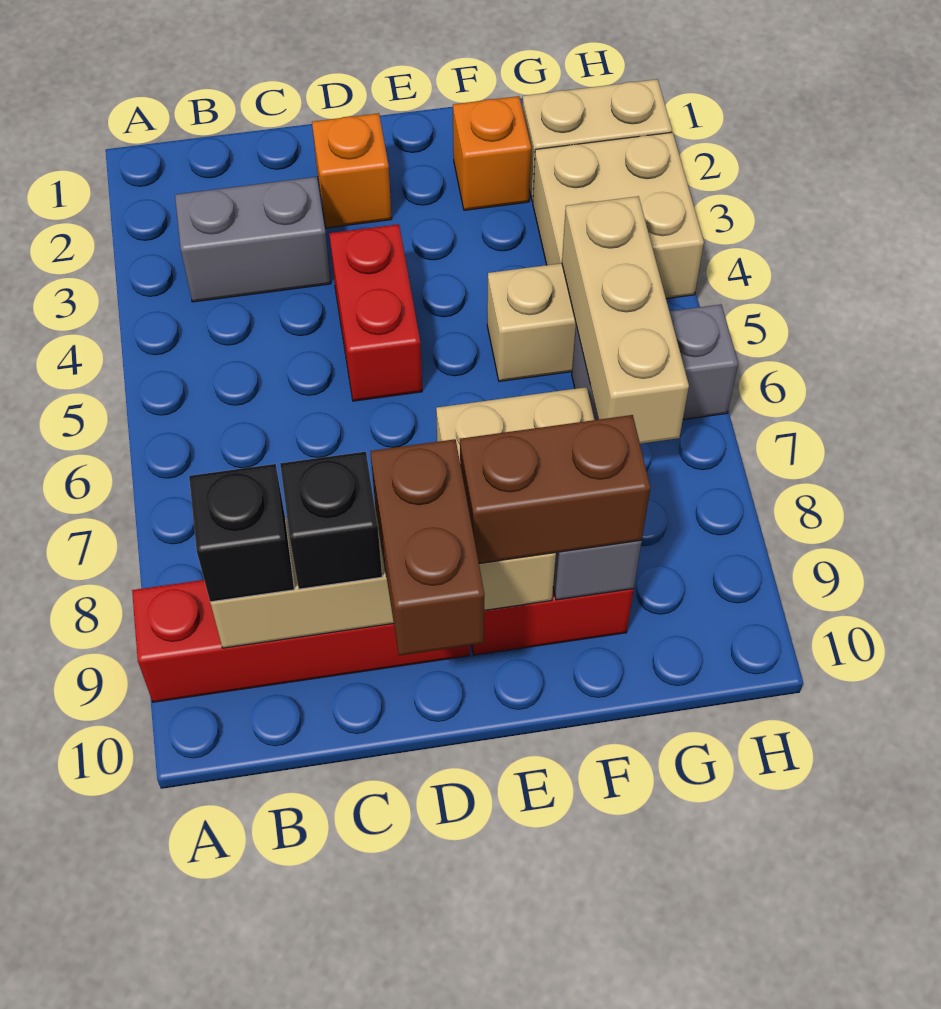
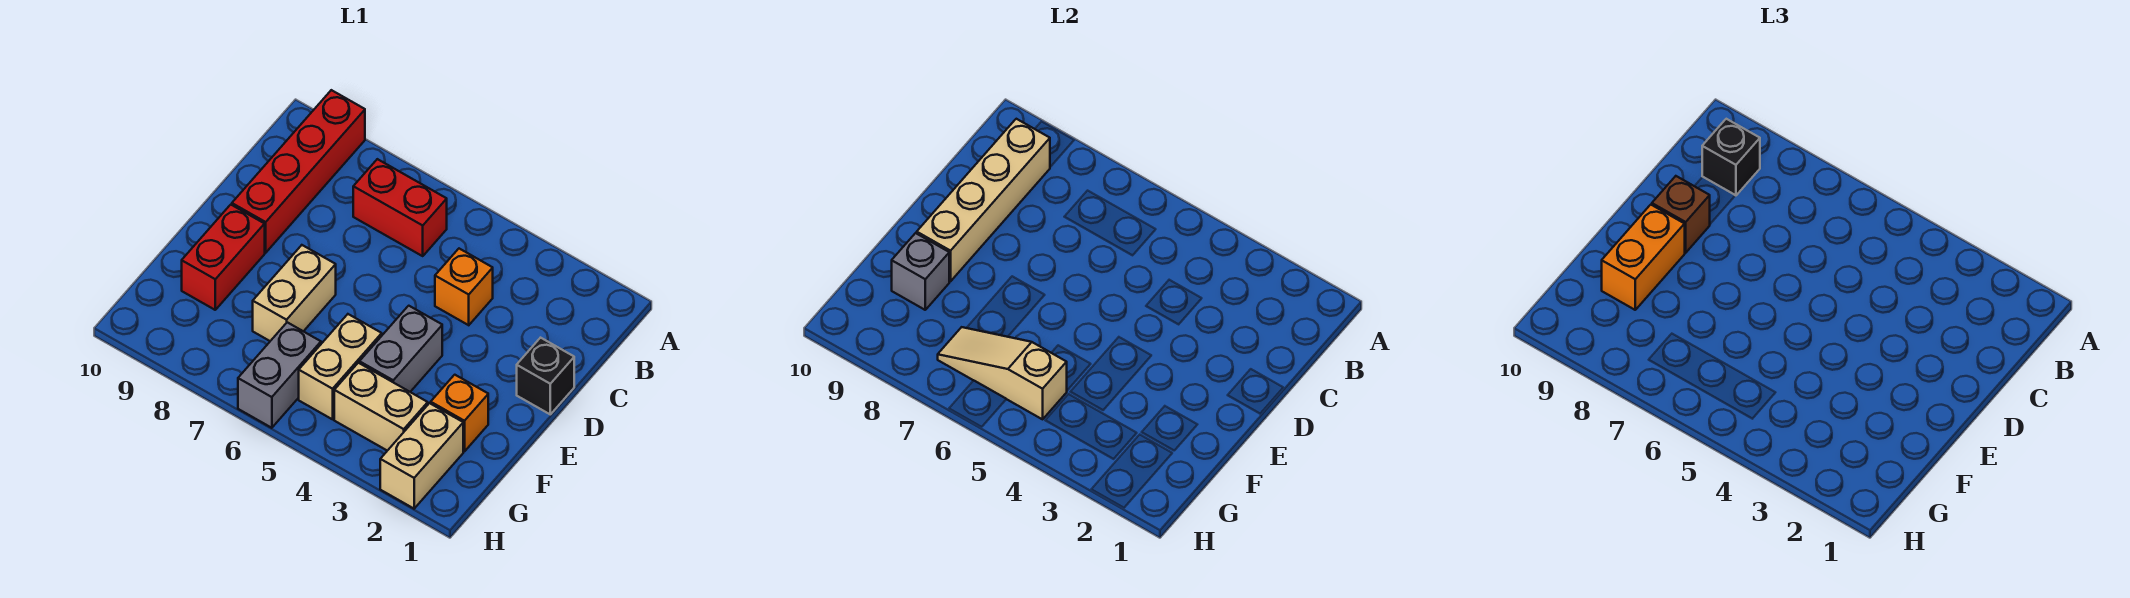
grey brick B3:C3 level 1 -> grey brick E4:F4 level 1
black brick C9 level 3 -> black brick D1 level 1
orange brick D2 level 1 -> orange brick C4 level 1
red brick D4:D5 level 1 -> red brick B6:B7 level 1
brown brick D9:D10 level 3 -> brown brick D9 level 3
brown brick E9:F9 level 3 -> orange brick E9:F9 level 3
tan brick G3:H4 level 1 -> tan brick G3:G4 level 1
tan brick G5:G7 level 2 -> tan slope G5:G7 level 2 top 5

